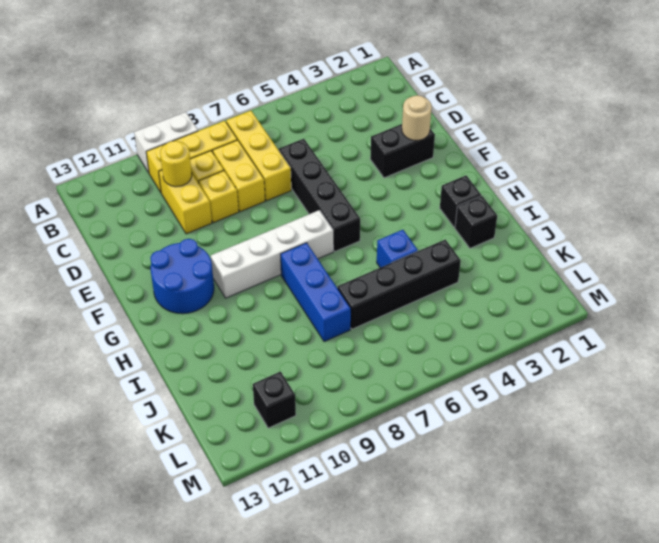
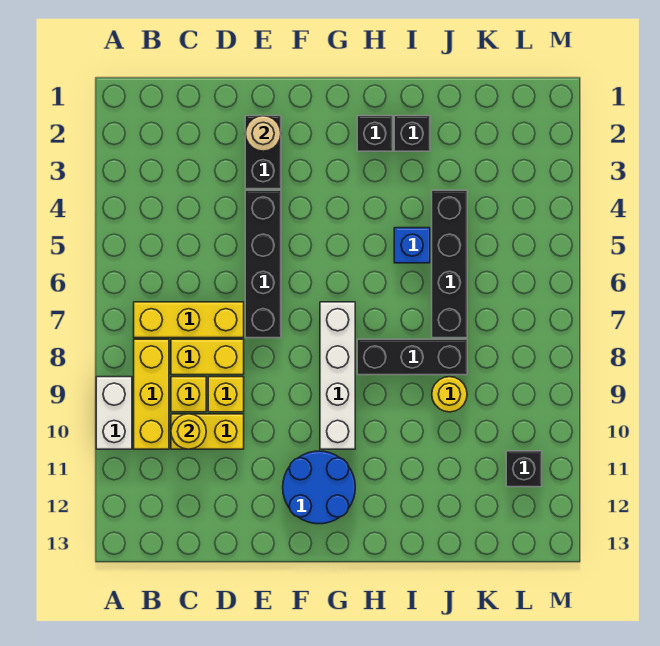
black brick D6:G6 level 1 -> black brick E4:E7 level 1
blue brick H8:J8 level 1 -> black brick H8:J8 level 1
none -> yellow round brick J9 level 1

